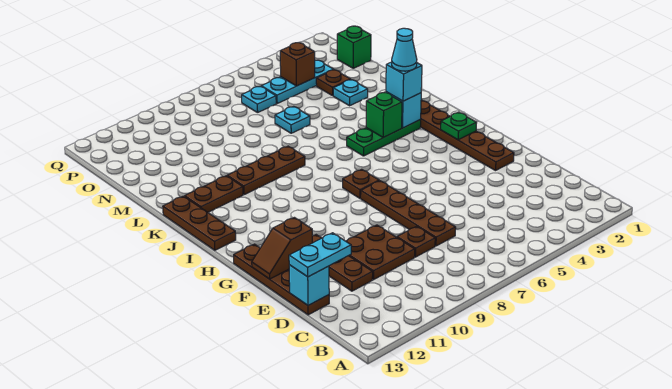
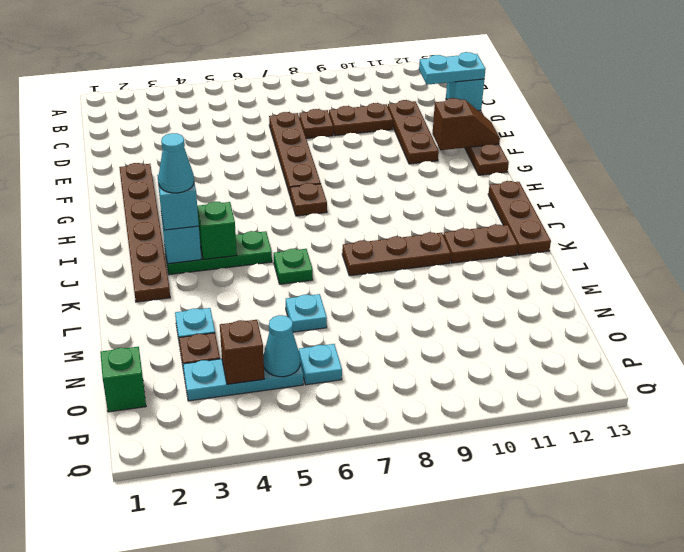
brown plate D9:E10 level 1 -> brown plate D9:D10 level 1
green plate H2 level 2 -> green plate K6 level 1
none -> cyan cone O5 level 2

